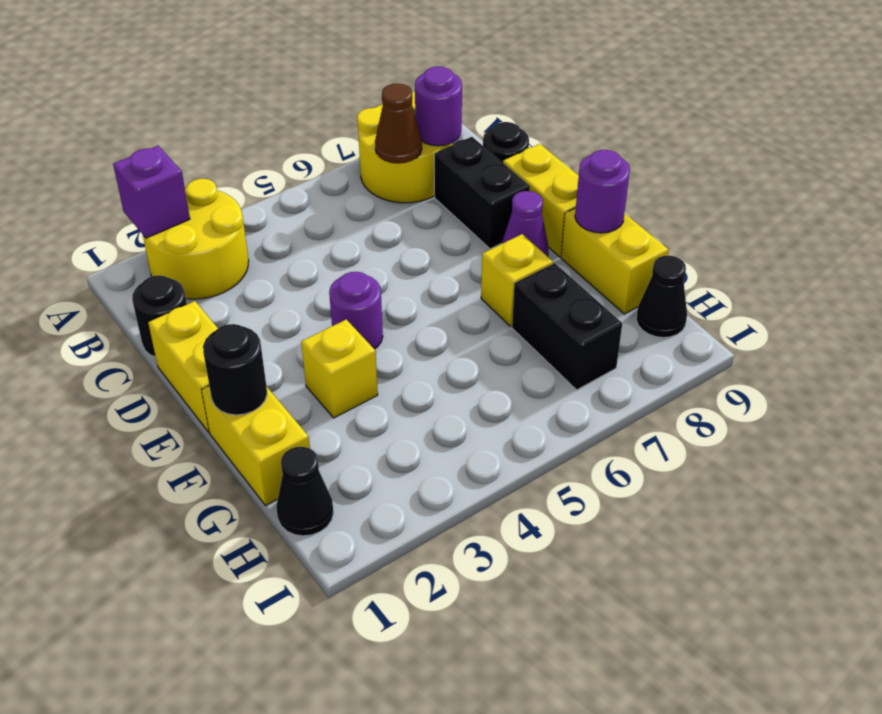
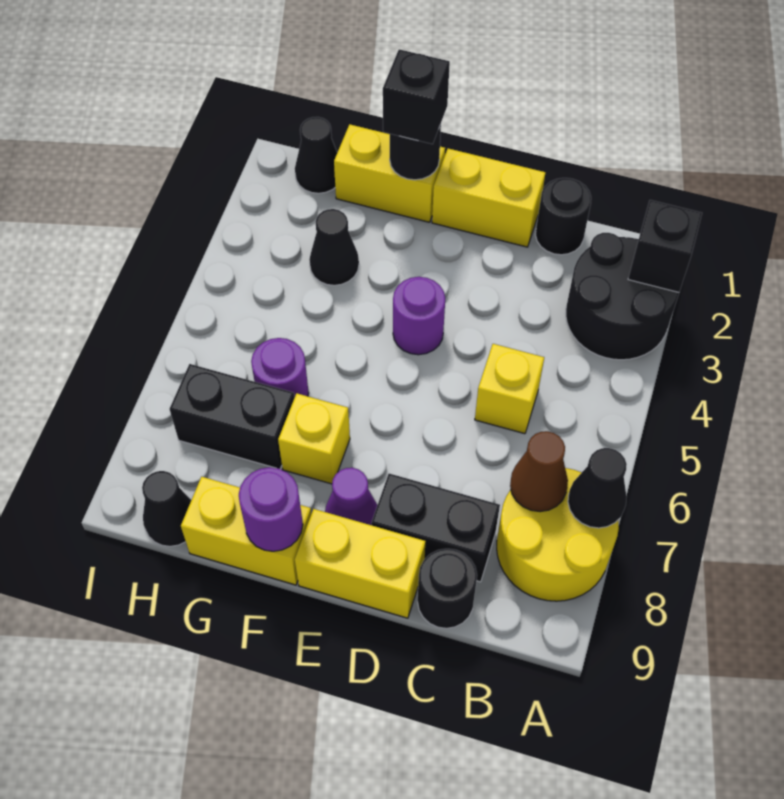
yellow round brick A2:B3 level 1 -> black round brick A2:B3 level 1
purple brick A2 level 2 -> black brick A2 level 2
none -> black cone A7 level 2
purple round brick B8 level 2 -> purple round brick G6 level 1
none -> black brick F1 level 3
yellow brick F3 level 1 -> yellow brick C5 level 1
none -> black cone G3 level 1

